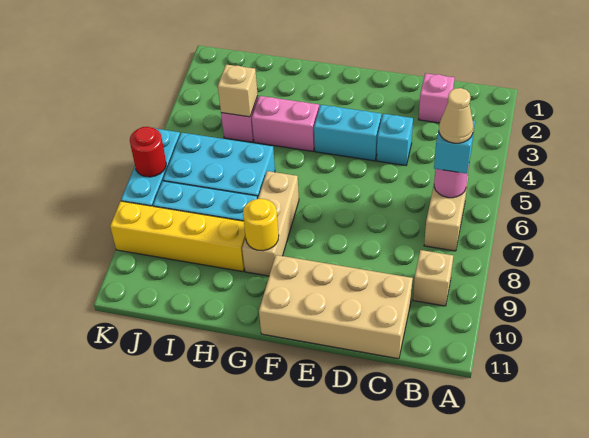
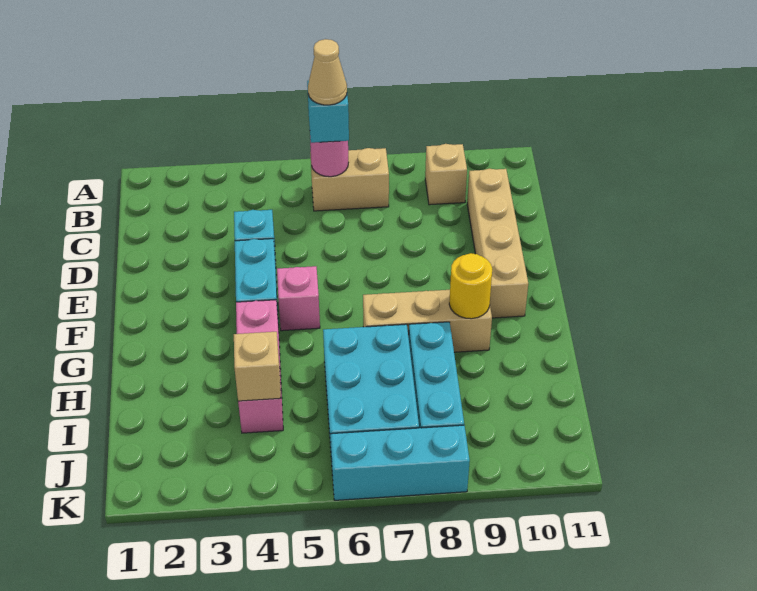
pink brick C2 level 1 -> pink brick F5 level 1
tan brick C10:F11 level 1 -> tan brick C10:F10 level 1
yellow brick H9:K9 level 1 -> none
red round brick K7 level 2 -> none

